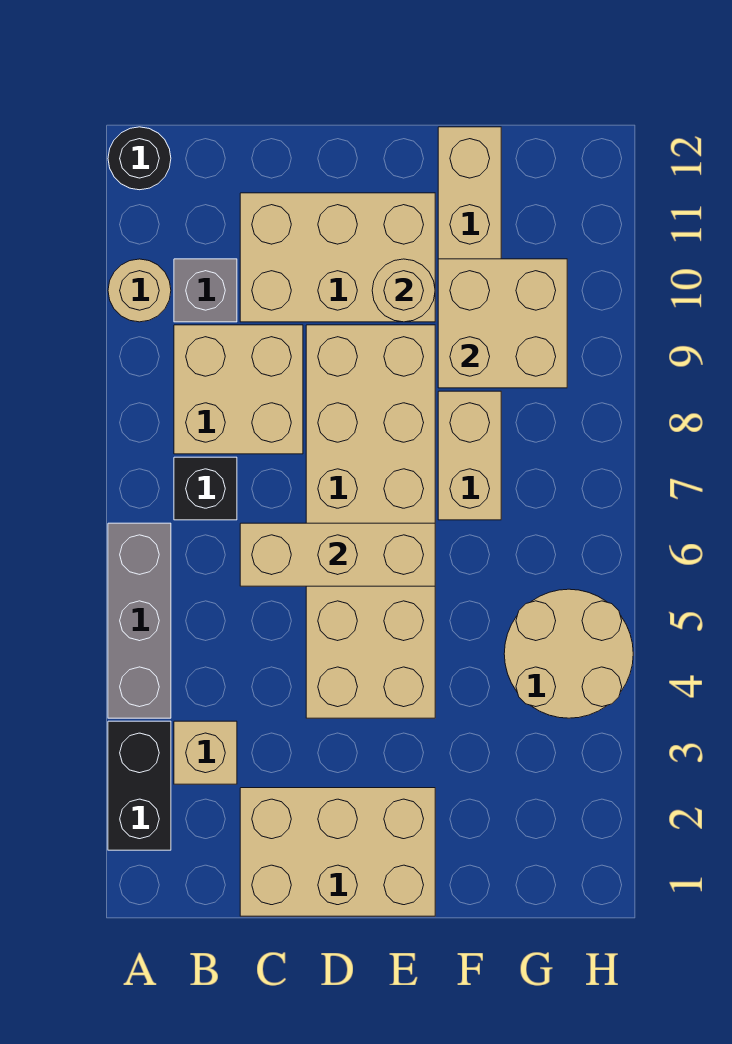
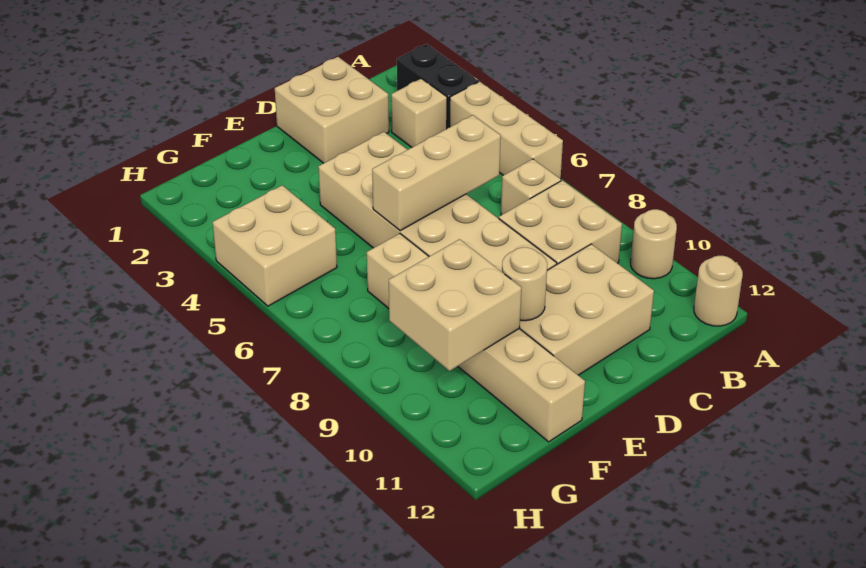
grey brick A4:A6 level 1 -> tan brick A4:A6 level 1
black round brick A12 level 1 -> tan round brick A12 level 1
black brick B7 level 1 -> tan brick B7 level 1
grey brick B10 level 1 -> none
tan brick C1:E2 level 1 -> tan brick C1:D2 level 1
tan round brick G4:H5 level 1 -> tan brick G4:H5 level 1

